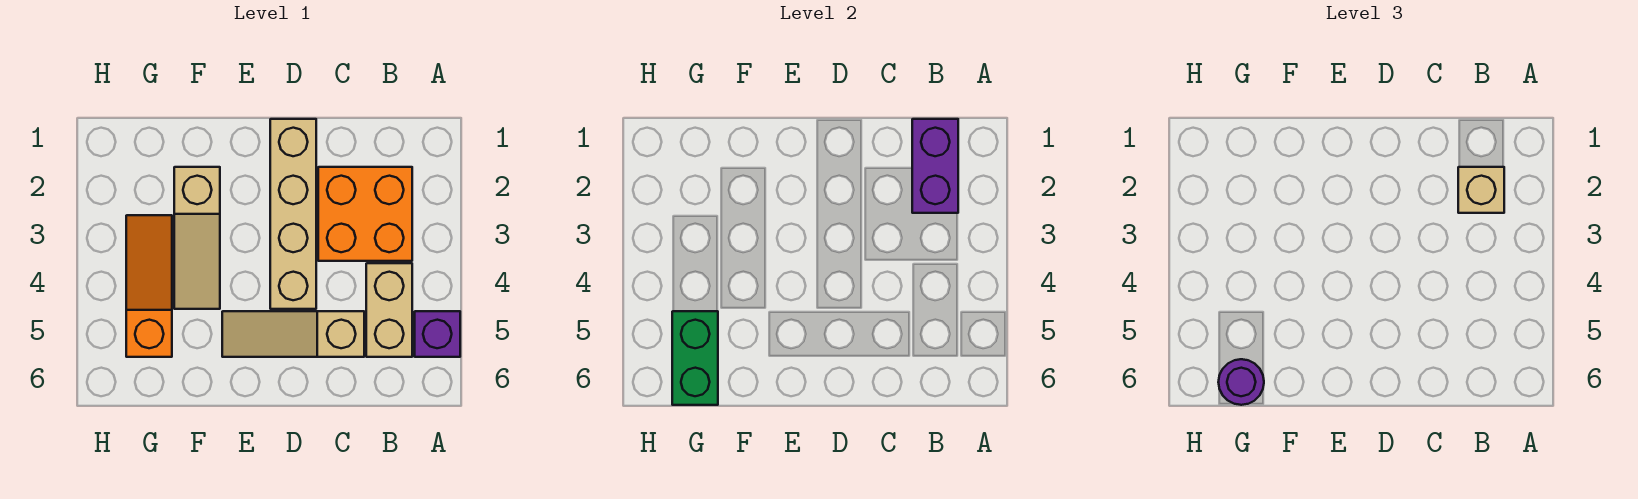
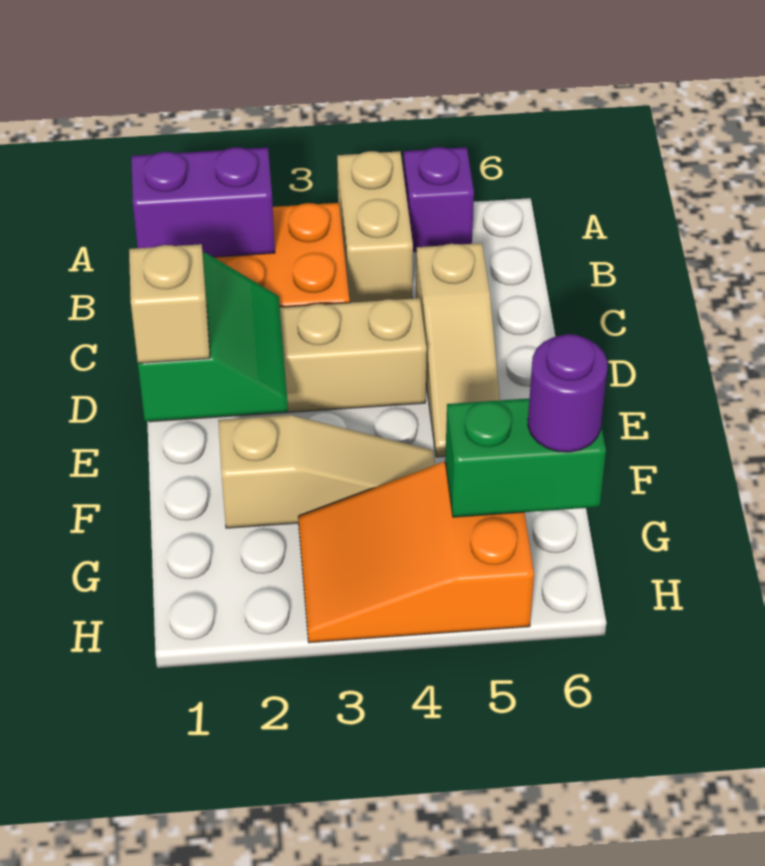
tan brick B2 level 3 -> tan brick E1 level 3
tan brick B4:B5 level 1 -> tan brick A4:B4 level 1
none -> green slope D1:E2 level 2 top 1
orange slope G3:G5 level 1 top 5 -> orange slope G3:H5 level 1 top 5

